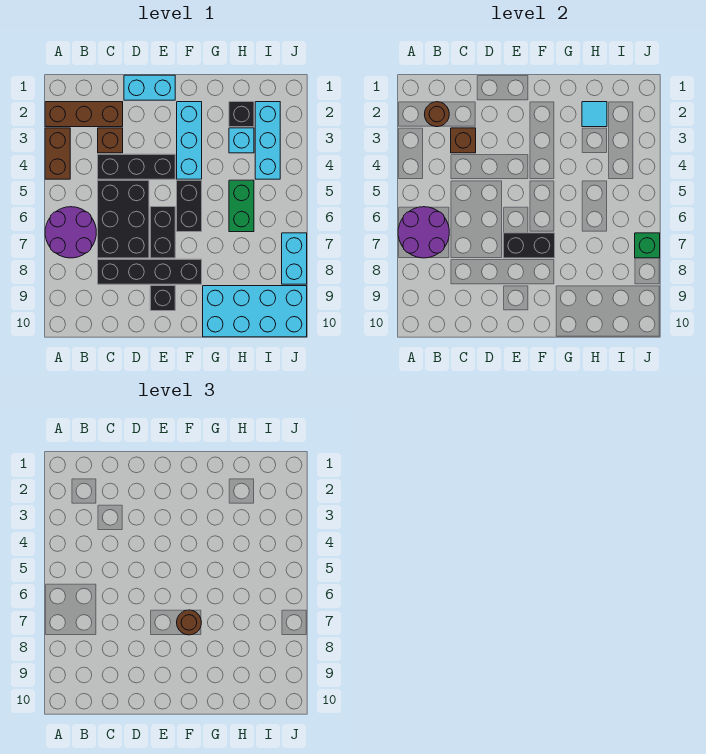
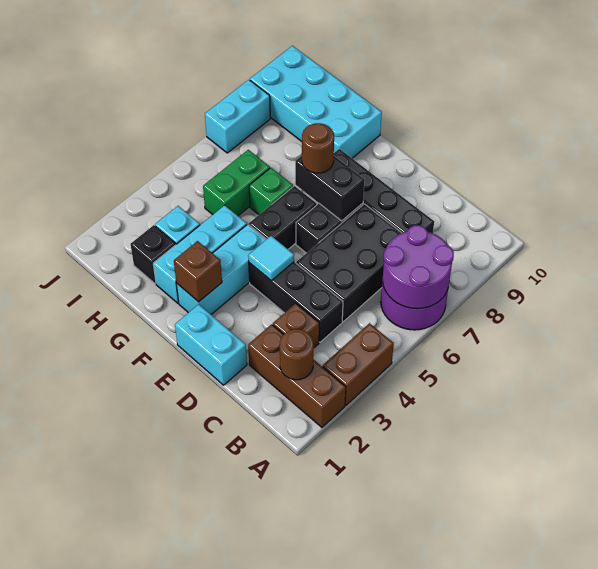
brown brick C3 level 2 -> brown brick F2 level 2
black brick E9 level 1 -> none
cyan tile H2 level 2 -> cyan tile E4 level 2
cyan brick I2:I4 level 1 -> cyan brick G2:G4 level 1
green brick J7 level 2 -> green brick G6 level 1

